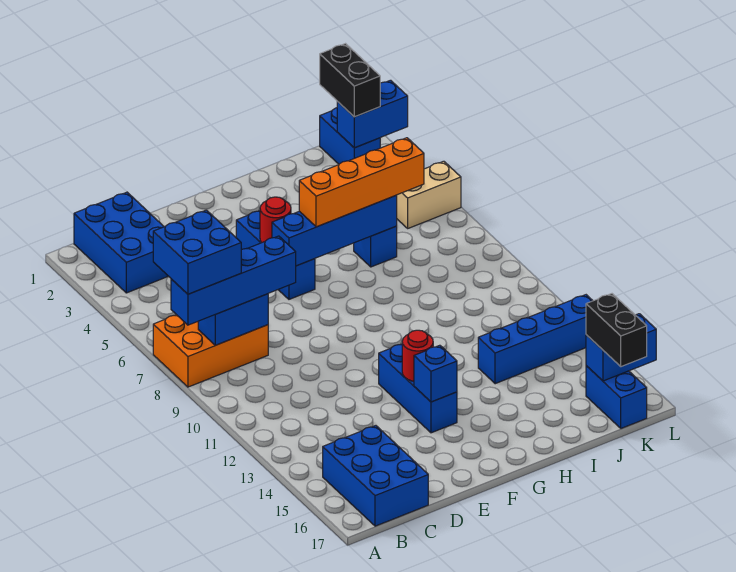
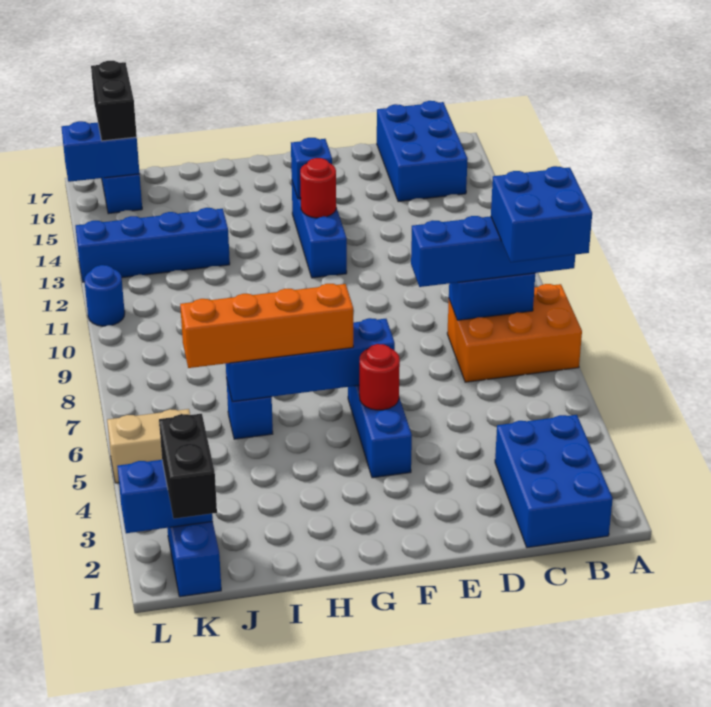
none -> blue round brick L11 level 1

